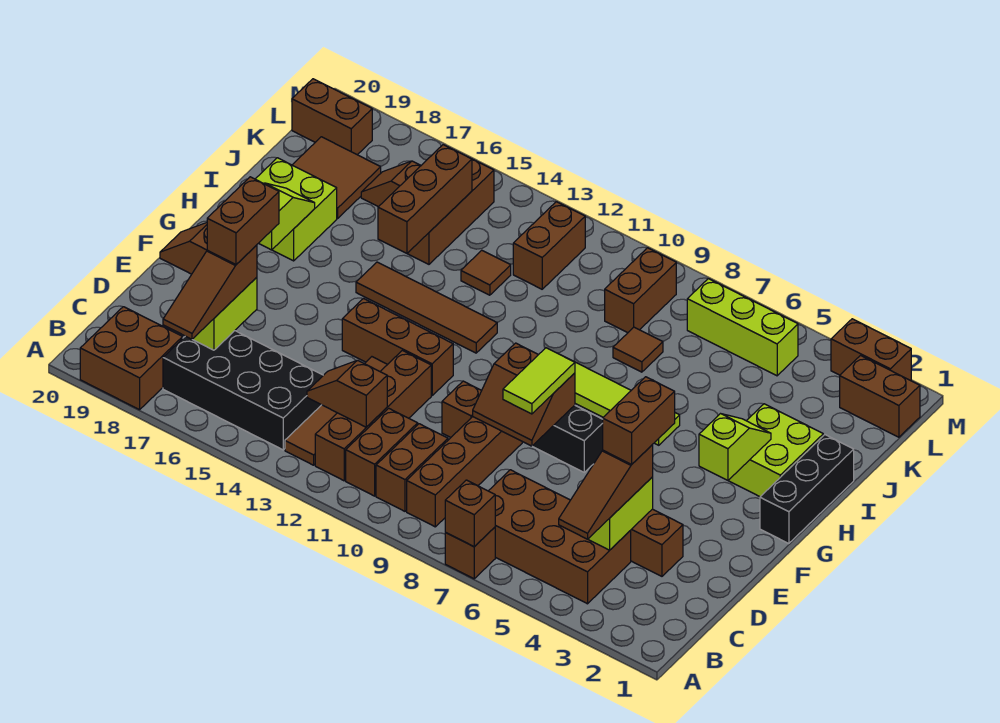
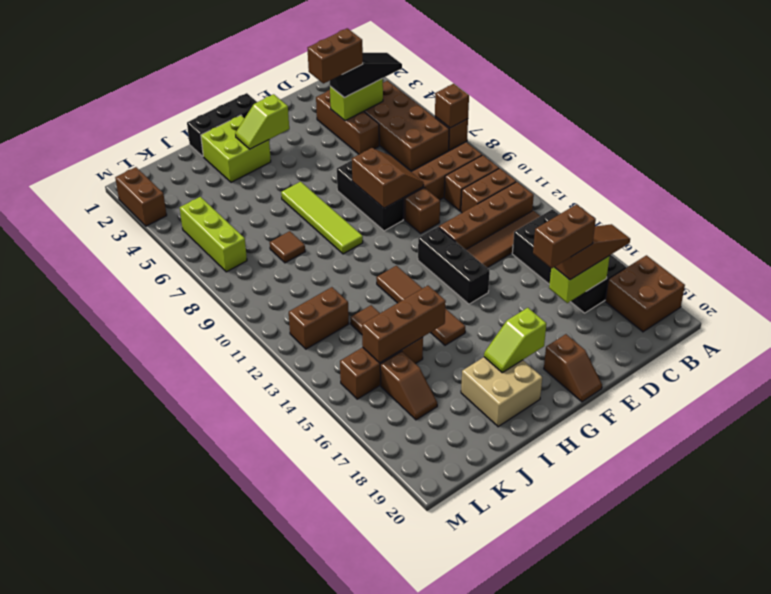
brown slope B4:D4 level 3 top D -> black slope B4:D4 level 3 top D
brown slope C12:C13 level 2 top 12 -> none
lime tile E8:F8 level 3 -> none
brown brick F12:F14 level 1 -> black brick F12:F14 level 1
lime brick H18:I19 level 1 -> tan brick H18:I19 level 1
brown tile J18:K19 level 1 -> none
brown brick K9:L9 level 1 -> none
brown brick L1:L2 level 1 -> none
brown brick L19:L20 level 1 -> none

